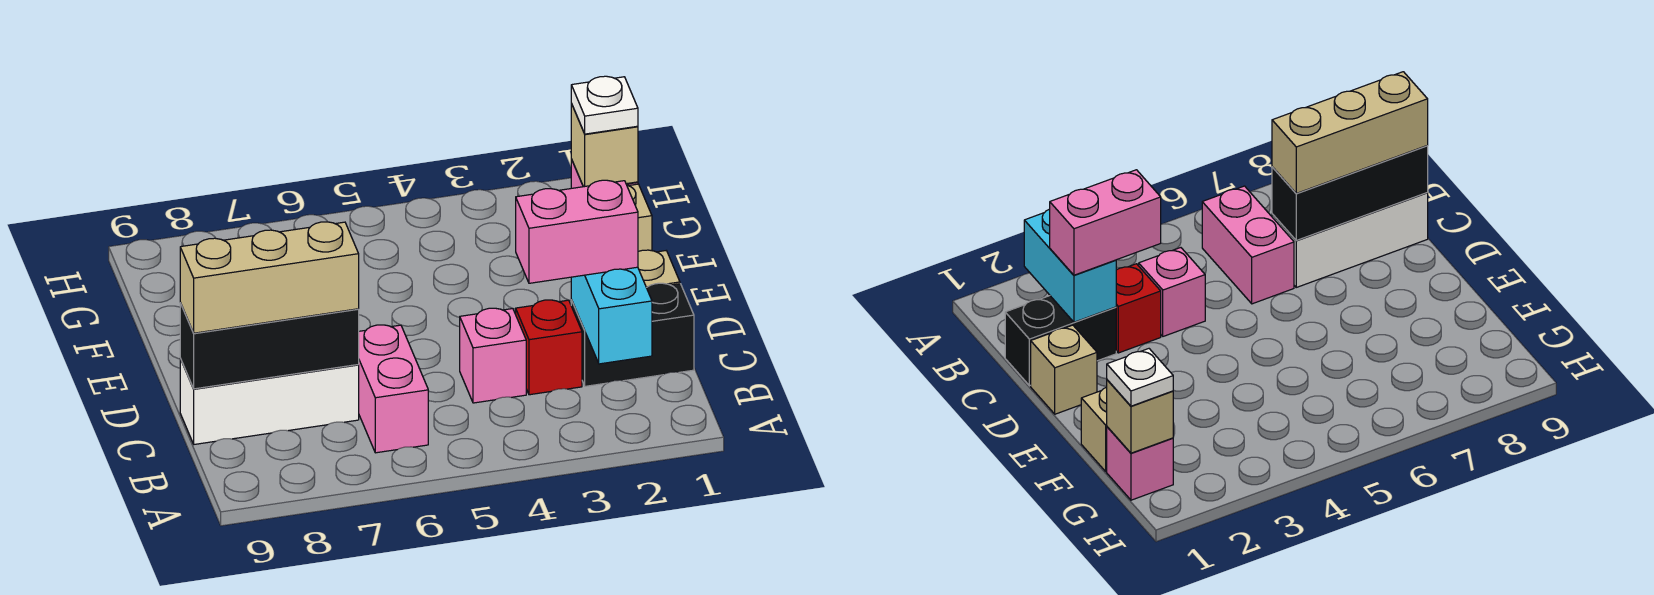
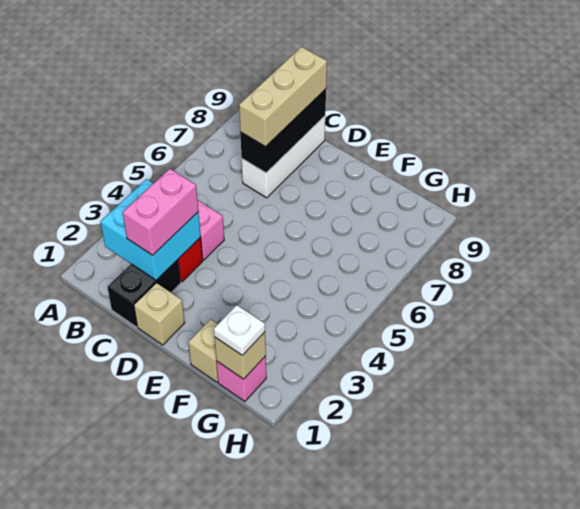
cyan brick B2:C2 level 2 -> cyan brick B2:C3 level 2
pink brick B6:C6 level 1 -> none

